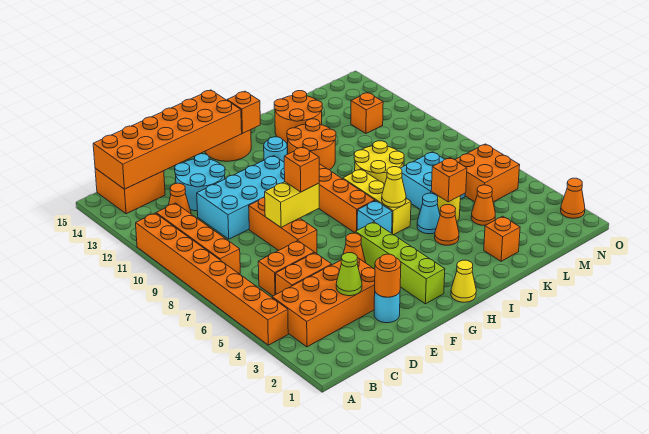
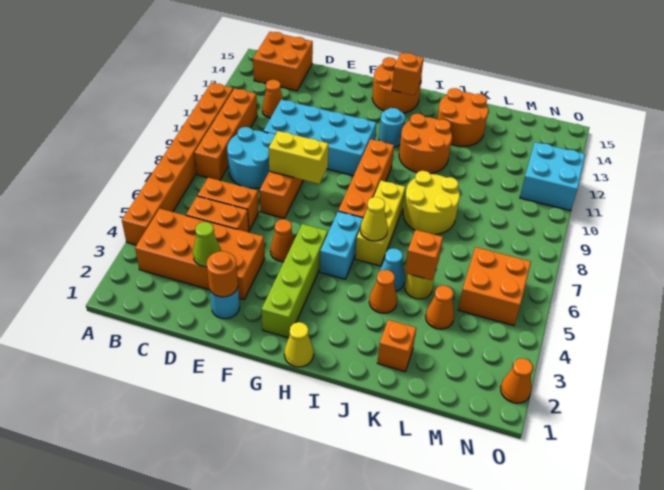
orange brick B14:G15 level 2 -> none
cyan round brick D12:E13 level 1 -> cyan round brick C8:D9 level 1
orange brick F8 level 3 -> none
cyan brick H6 level 1 -> cyan brick H5:H6 level 1
cyan brick K6:L7 level 1 -> cyan brick N11:O12 level 1
orange brick M12 level 1 -> none

